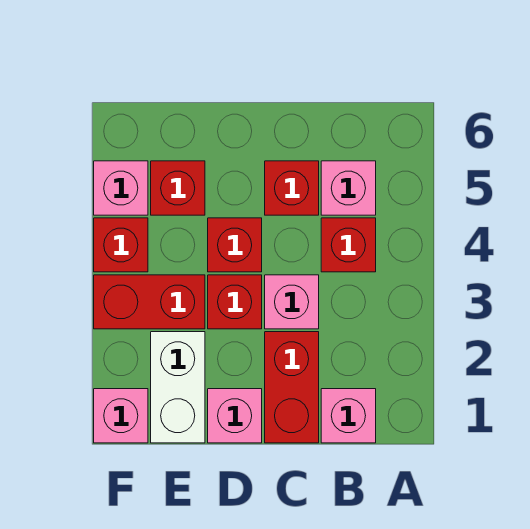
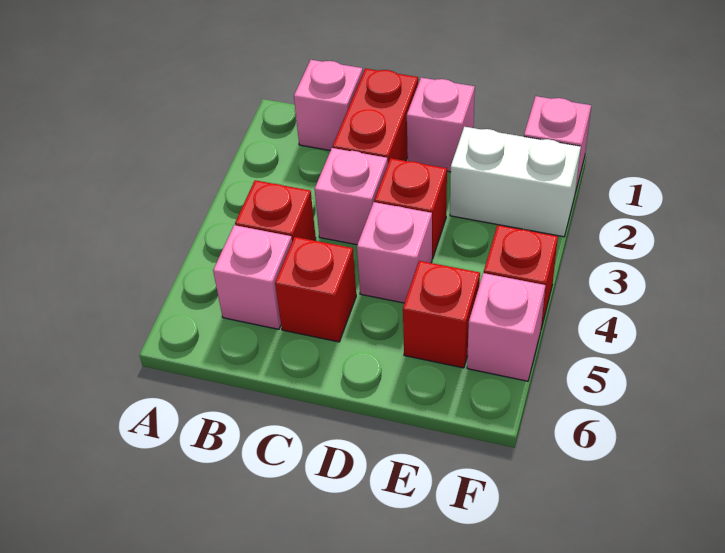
red brick D4 level 1 -> pink brick D4 level 1
white brick E1:E2 level 1 -> white brick E2:F2 level 1
red brick E3:F3 level 1 -> none

